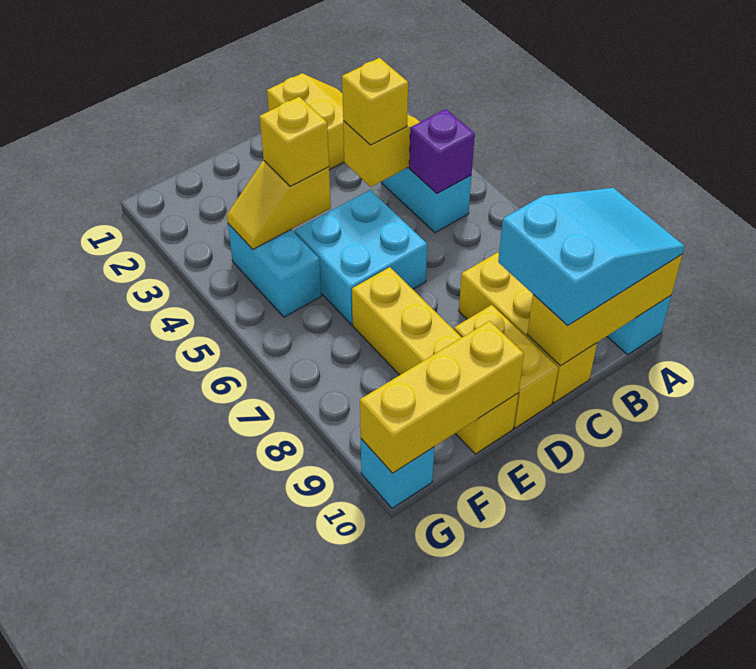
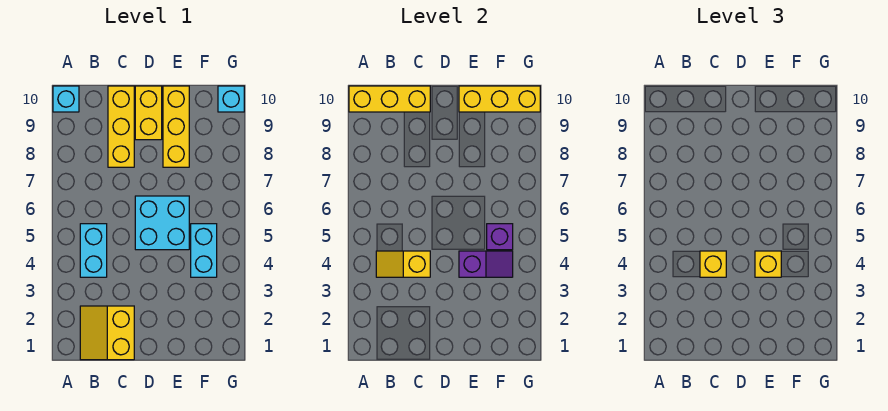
cyan slope A9:C10 level 3 top C -> none
purple brick B5 level 2 -> purple brick F5 level 2
yellow slope E4:F4 level 2 top E -> purple slope E4:F4 level 2 top E
yellow brick E7:E10 level 1 -> yellow brick E8:E10 level 1

